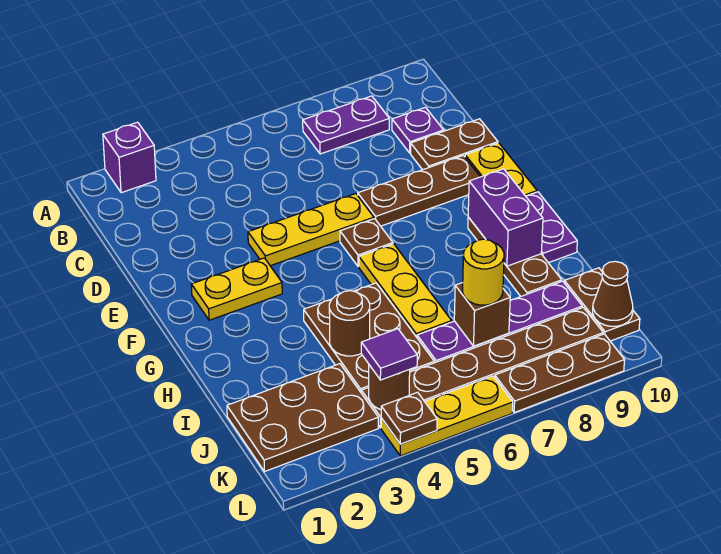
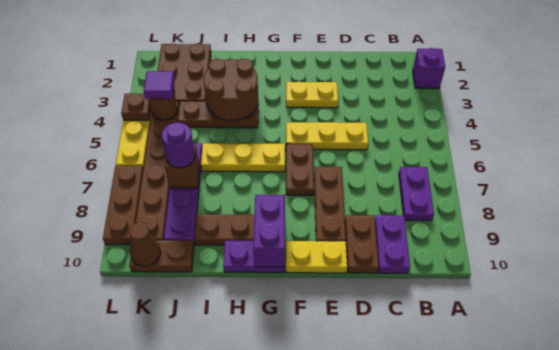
purple plate C9 level 1 -> purple plate C9:C10 level 1
yellow plate E4:E6 level 1 -> yellow plate D5:F5 level 1
yellow plate F2:F3 level 1 -> yellow plate E3:F3 level 1
brown plate F6 level 1 -> brown plate F6:F7 level 1
purple brick G9:H9 level 2 -> purple brick G9:G10 level 2
brown plate H4:J5 level 1 -> brown plate H4:J4 level 1
brown round brick I4 level 2 -> brown round brick H3:I4 level 2
yellow round brick J7 level 3 -> purple round brick J7 level 3

